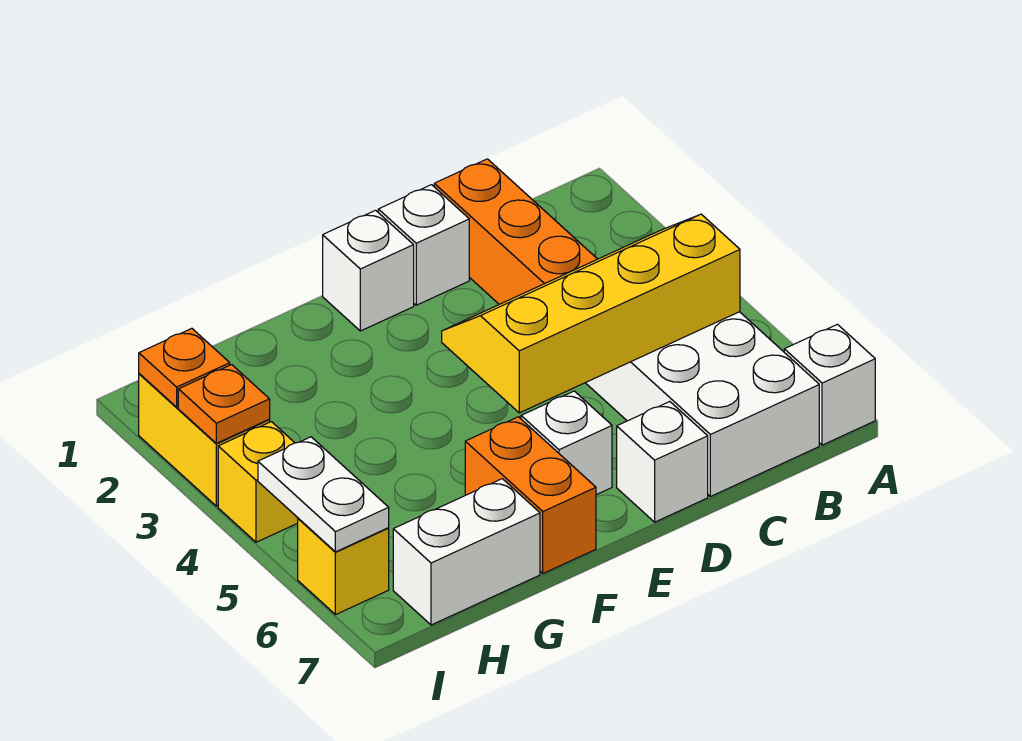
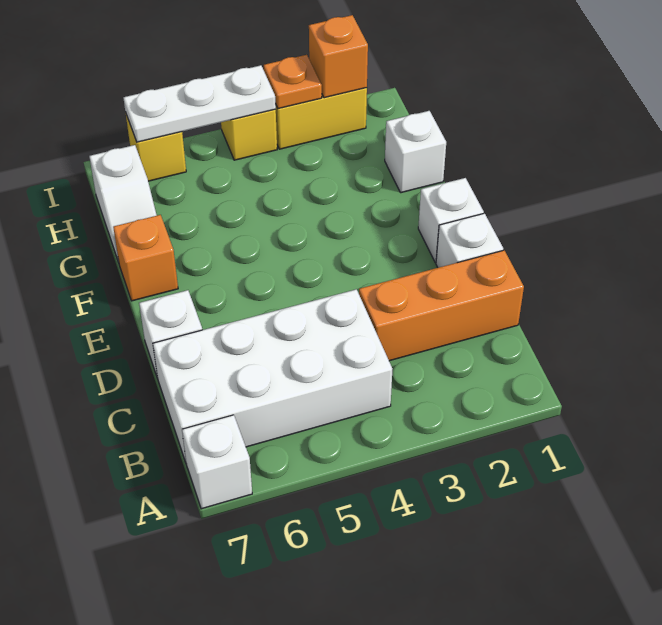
yellow slope B4:E5 level 2 top 5 -> none
white brick E6 level 1 -> white brick G1 level 1
orange brick F6:F7 level 1 -> orange brick F7 level 1
white brick G7:H7 level 1 -> white slope G7:H7 level 1 top H
orange plate I2 level 2 -> orange brick I2 level 2
white plate I5:I6 level 2 -> white plate I4:I6 level 2

